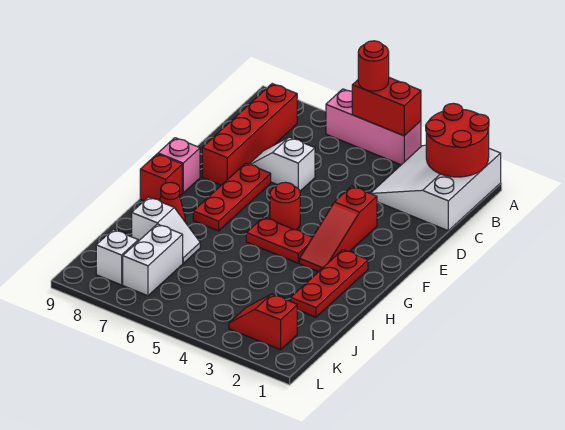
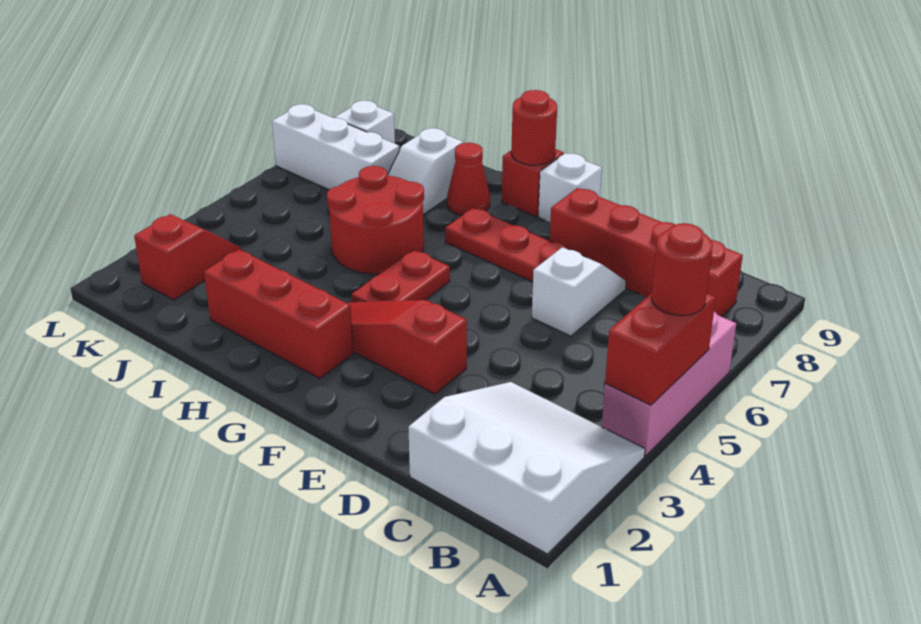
red round brick A1:B2 level 2 -> red round brick H5:I6 level 1
red round brick F5 level 1 -> red round brick G9 level 2
pink brick F9 level 1 -> white brick F9 level 1
red plate G2:I2 level 1 -> red brick G2:I2 level 1
white brick J7:K7 level 1 -> white brick J7:L7 level 1

